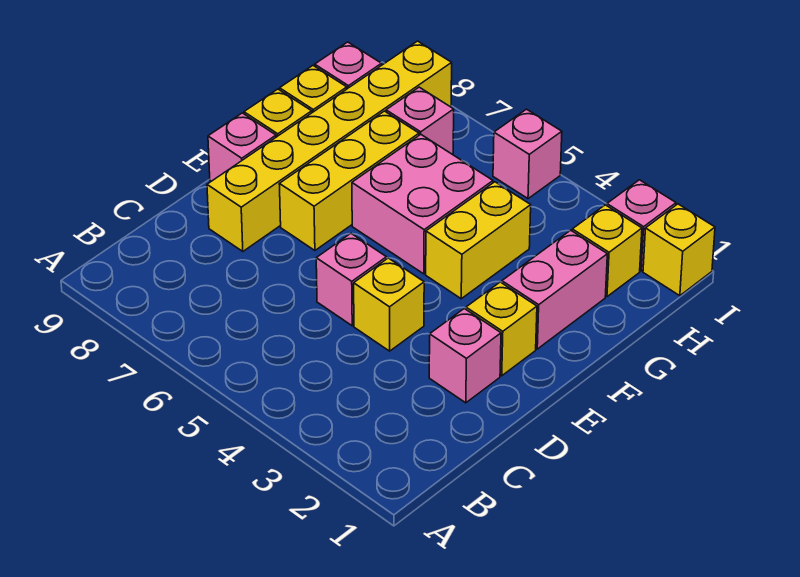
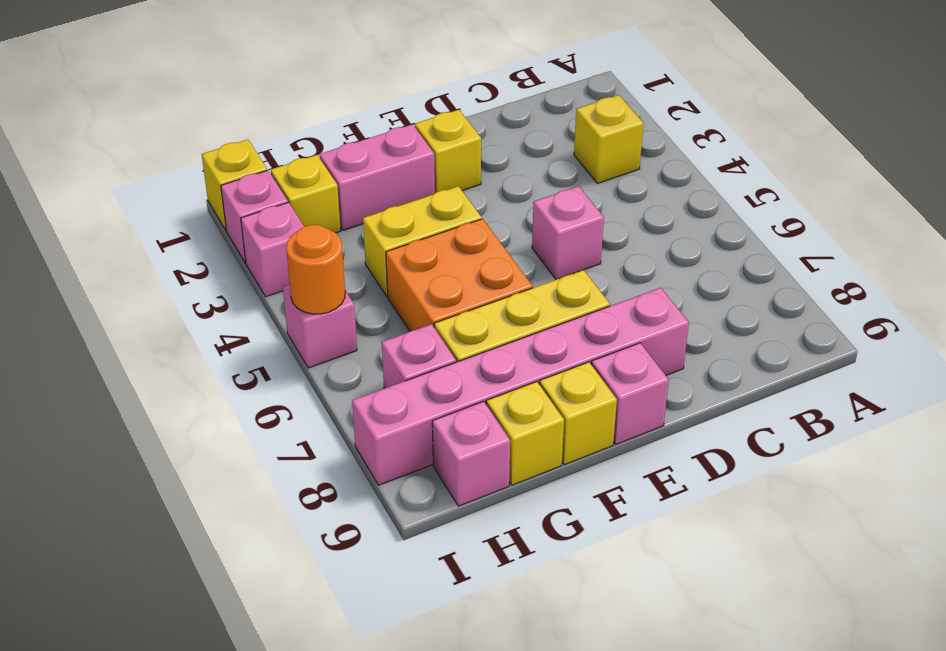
pink brick D2 level 1 -> pink brick I3 level 1
yellow brick D4 level 1 -> yellow brick B3 level 1
yellow brick D8:I8 level 1 -> pink brick D8:I8 level 1
pink brick F5:G6 level 1 -> orange brick F5:G6 level 1
none -> orange round brick I5 level 2

